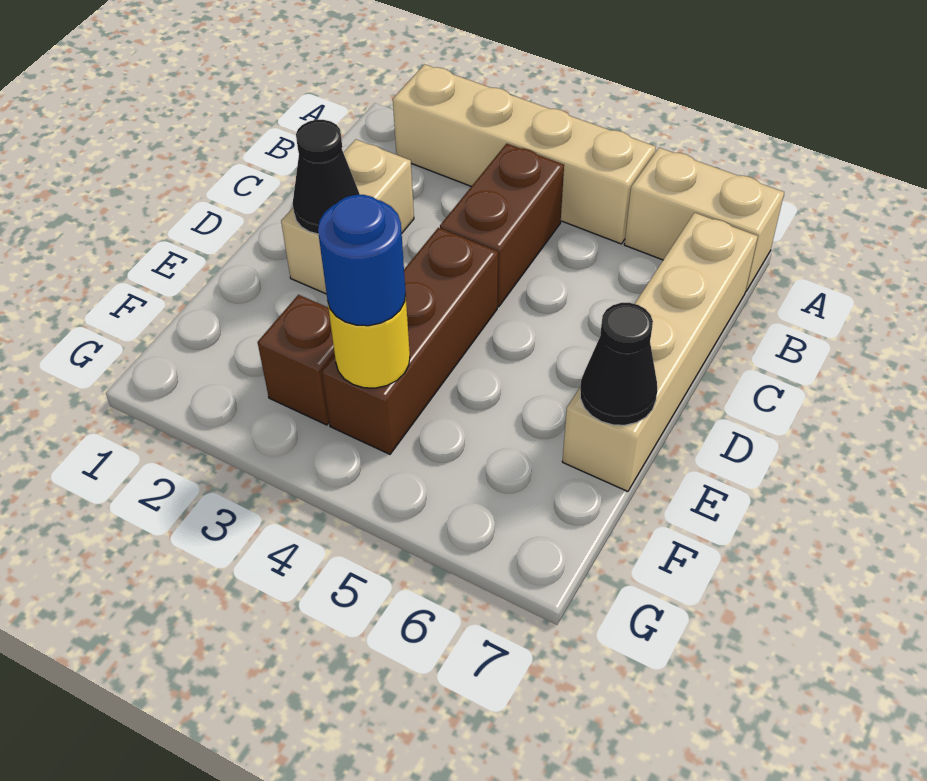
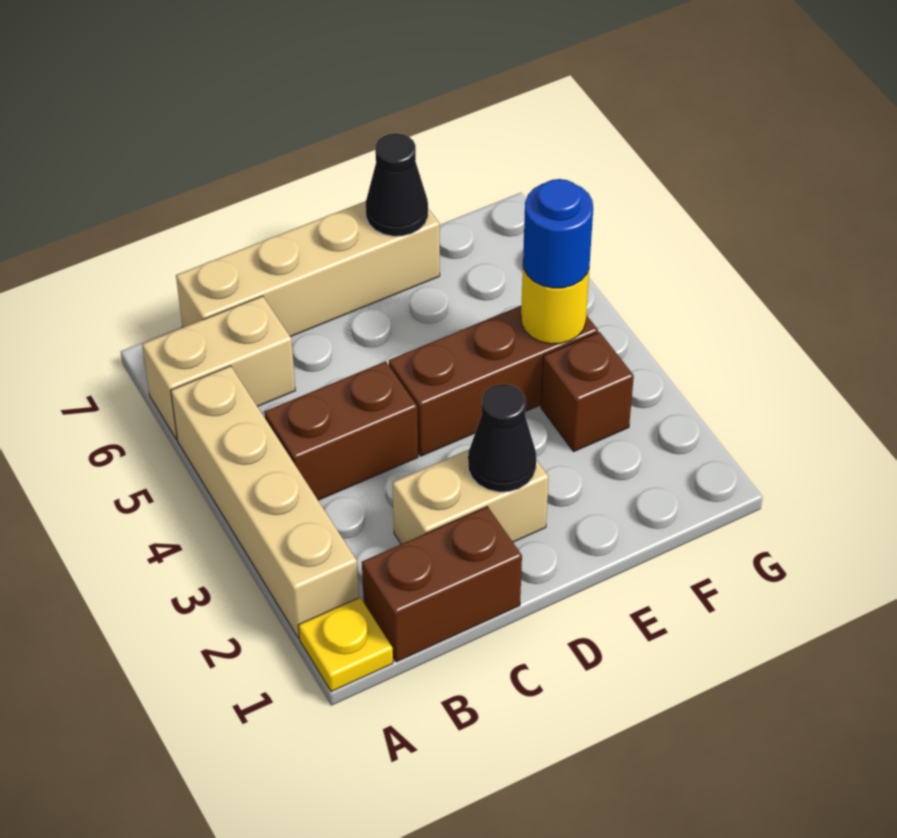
none -> yellow plate A1 level 1
tan brick A6:A7 level 1 -> tan brick A6:B6 level 1
none -> brown brick B1:C1 level 1

